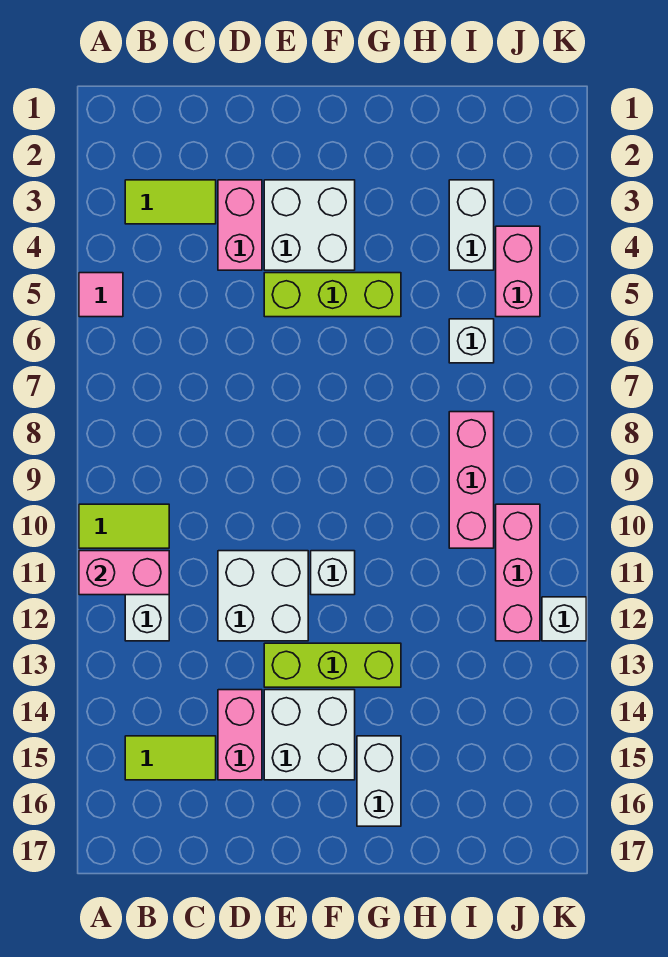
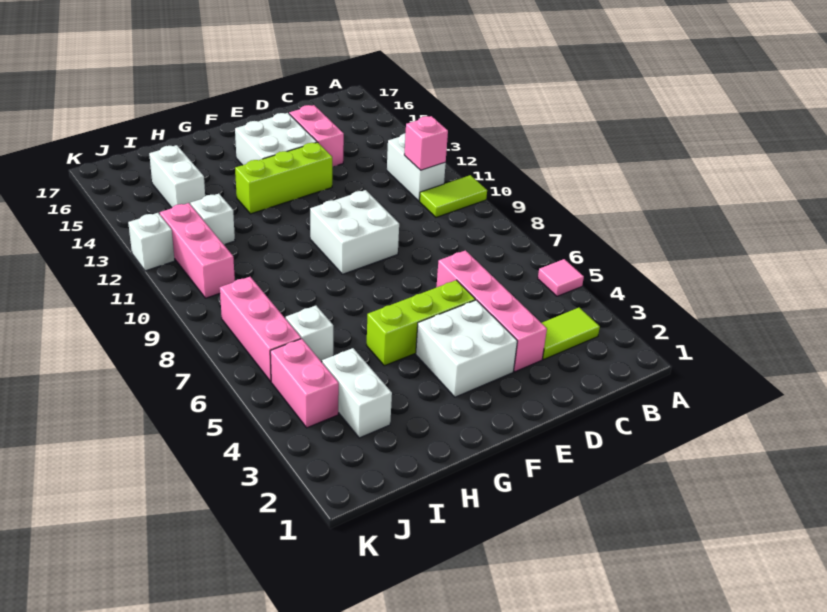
pink brick A11:B11 level 2 -> pink brick B11 level 2
lime tile B15:C15 level 1 -> none
pink brick D3:D4 level 1 -> pink brick D3:D6 level 1
white brick D11:E12 level 1 -> white brick E9:F10 level 1
white brick F11 level 1 -> white brick I12 level 1
white brick G15:G16 level 1 -> white brick I14:I15 level 1
pink brick I8:I10 level 1 -> pink brick J6:J8 level 1

